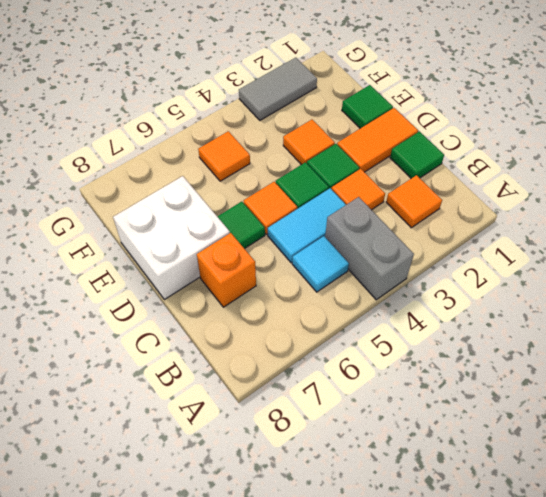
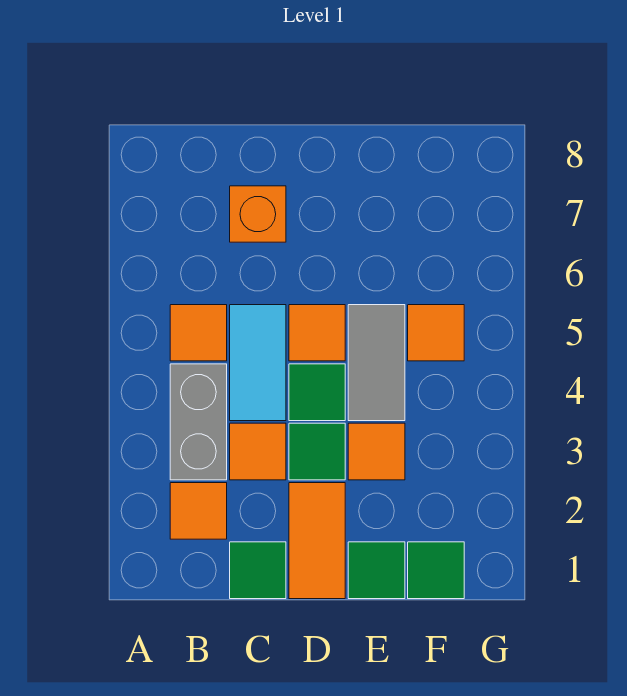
grey brick A4:B4 level 1 -> grey brick B3:B4 level 1
cyan tile B5 level 1 -> orange tile B5 level 1
green tile D6 level 1 -> green tile F1 level 1
white brick D7:E8 level 1 -> none
grey tile G2:G3 level 1 -> grey tile E4:E5 level 1

